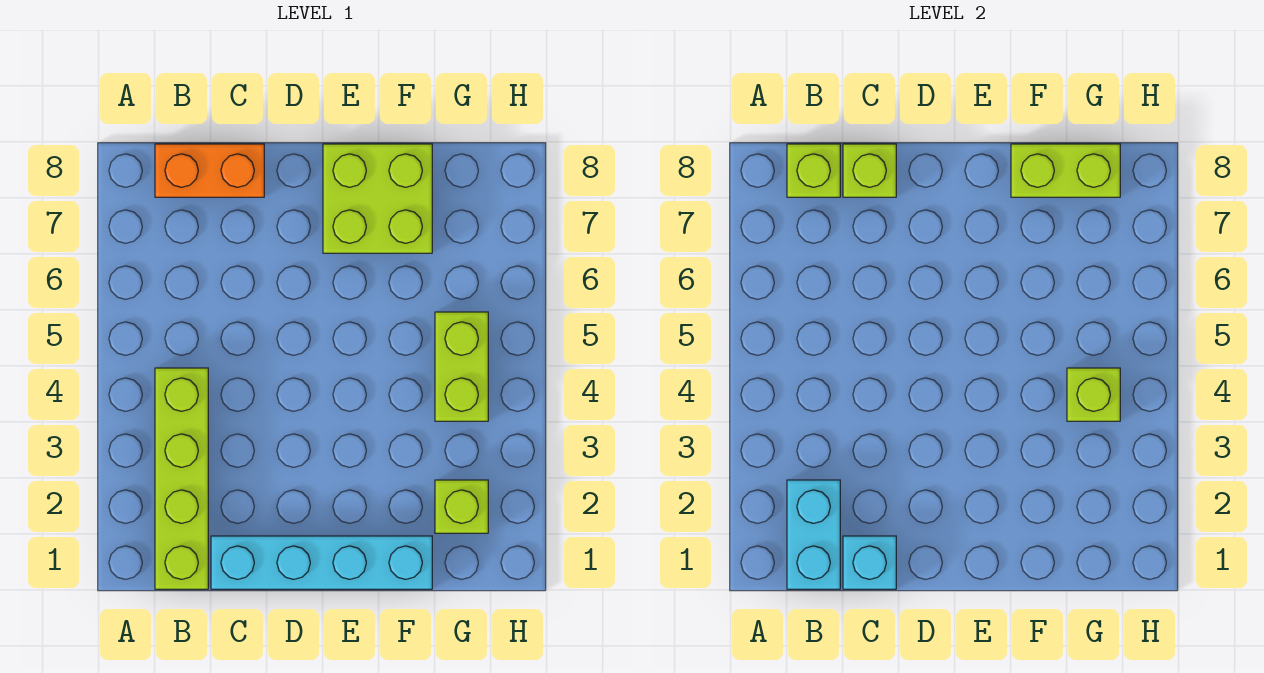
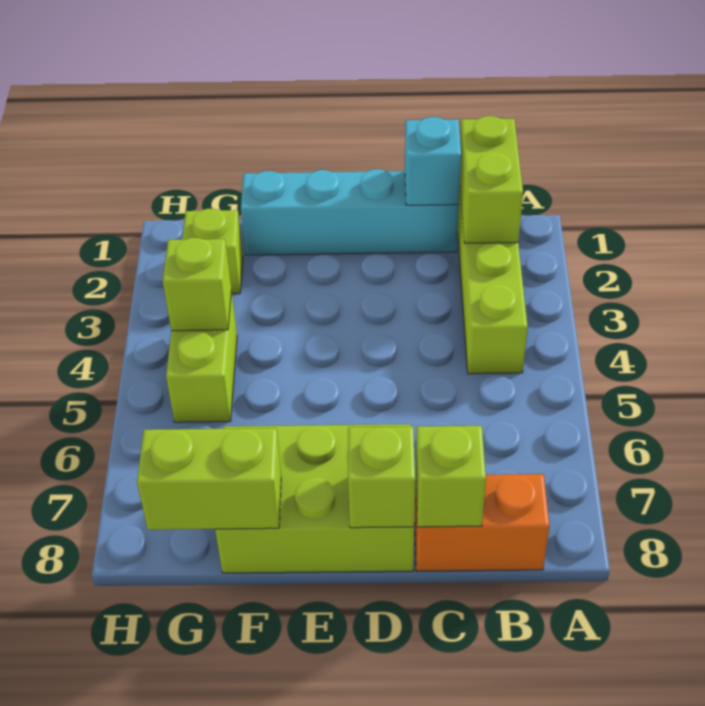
cyan brick B1:B2 level 2 -> lime brick B1:B2 level 2
lime brick B8 level 2 -> lime brick D8 level 2
lime brick E7:F8 level 1 -> lime brick D7:F8 level 1

